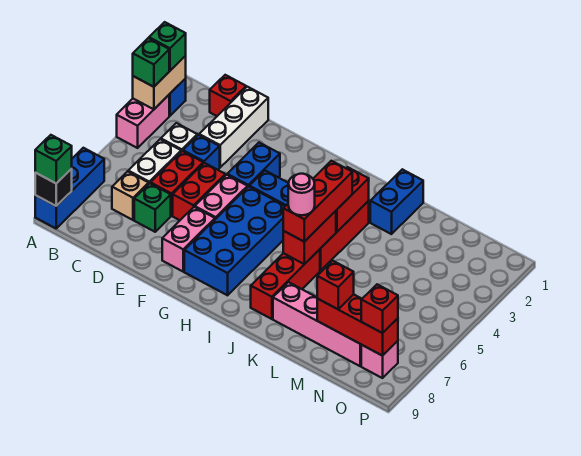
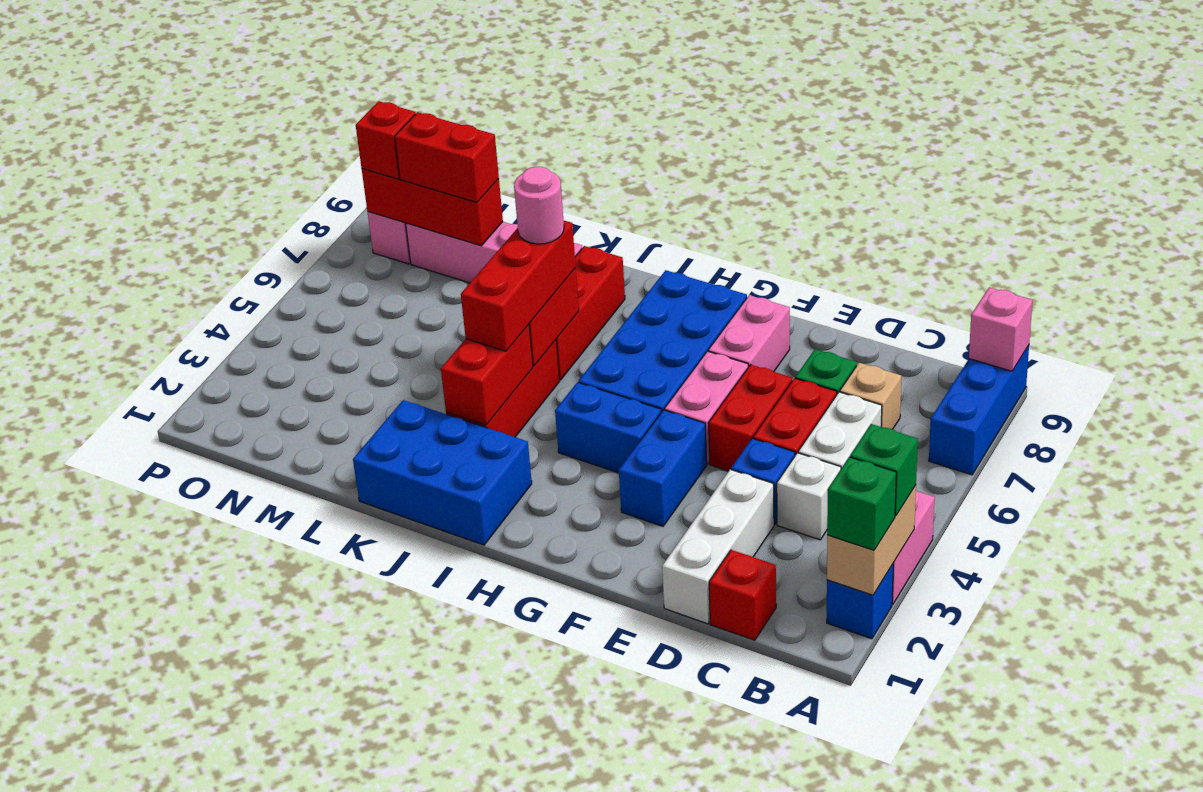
black brick A9 level 2 -> pink brick A9 level 2
green brick A9 level 3 -> none
blue brick K1:K2 level 1 -> blue brick I1:K2 level 1
red brick M8 level 3 -> red brick M8:N8 level 3

